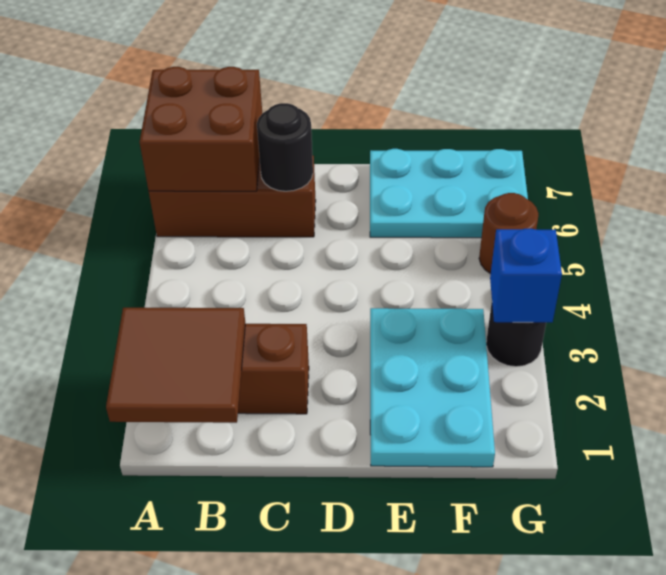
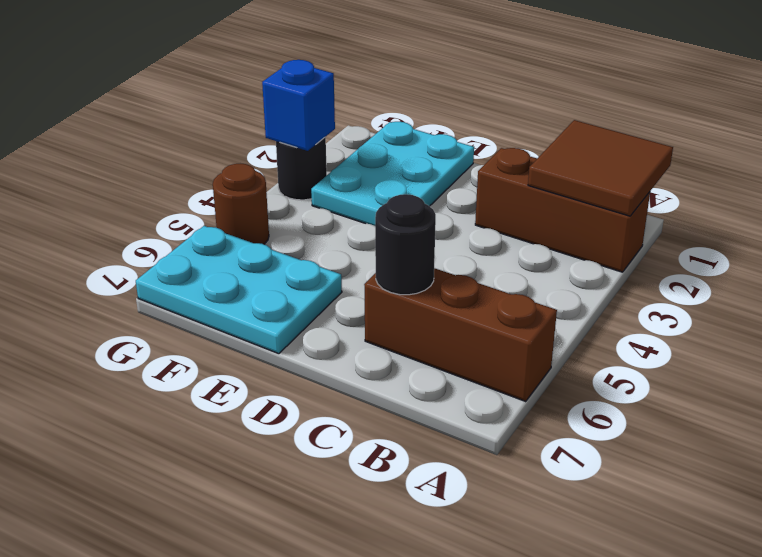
brown brick A6:B7 level 2 -> none

